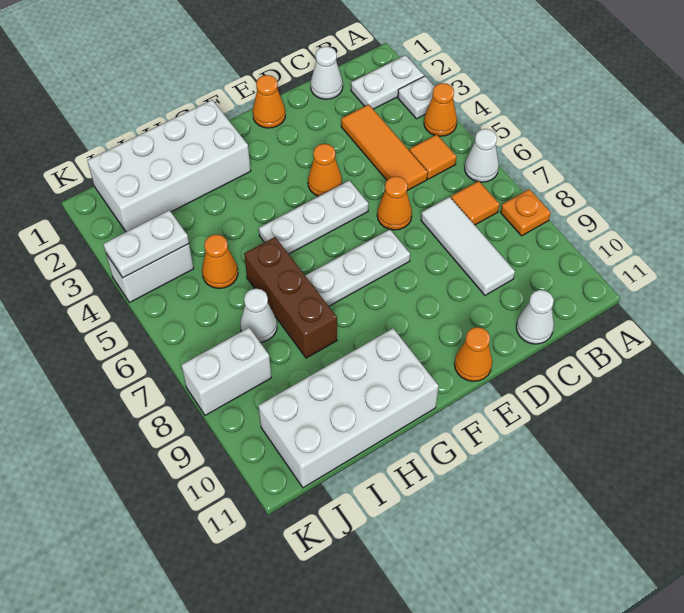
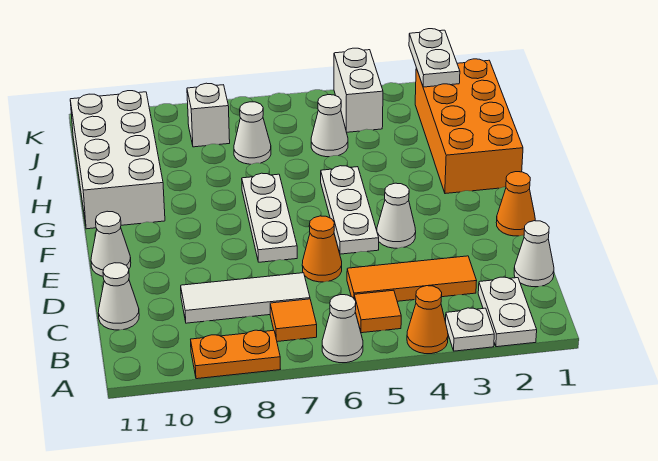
orange plate A8 level 1 -> orange plate A8:A9 level 1
orange cone E4 level 1 -> white cone E4 level 1
orange cone E11 level 1 -> white cone E11 level 1
white brick G1:J2 level 1 -> orange brick G1:J2 level 1
brown brick H6:H8 level 1 -> none
orange cone I5 level 1 -> white cone I5 level 1
white plate J4:K4 level 2 -> white plate J2:K2 level 2
white brick J8:K8 level 1 -> white brick J8 level 1

